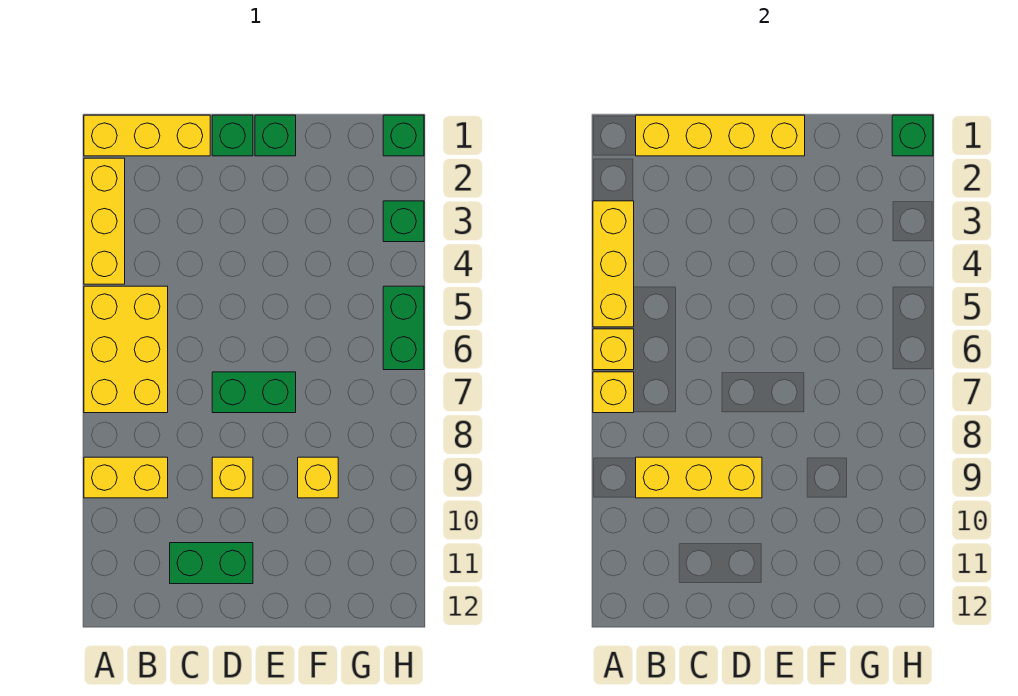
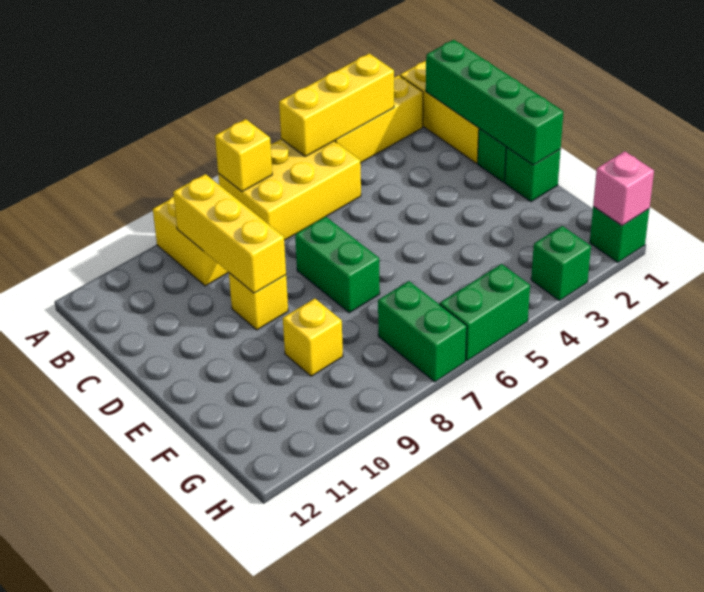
yellow brick A6 level 2 -> none
yellow brick B1:E1 level 2 -> green brick B1:E1 level 2
green brick C11:D11 level 1 -> green brick G7:H7 level 1
green brick H1 level 2 -> pink brick H1 level 2

